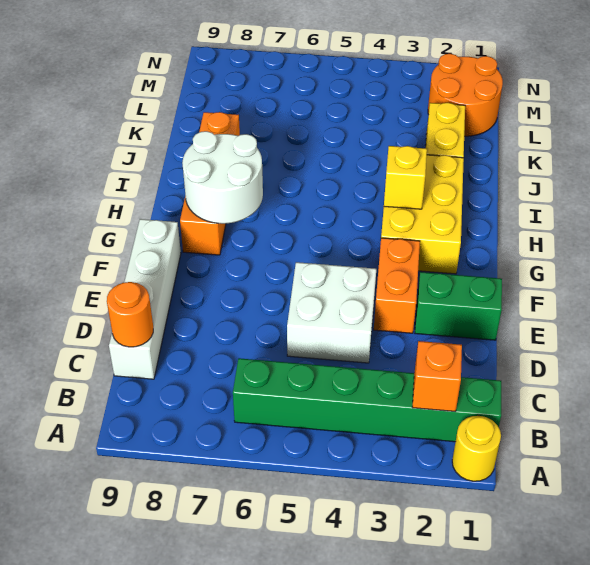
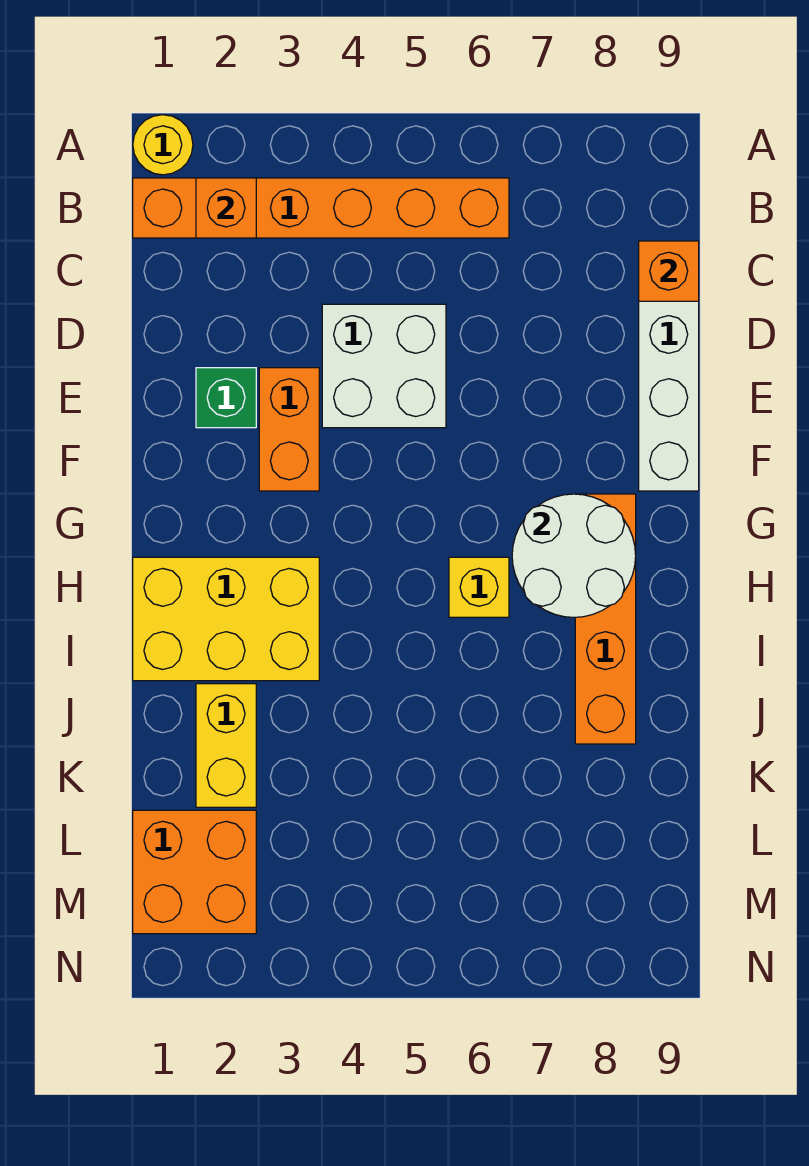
green brick B1:B6 level 1 -> orange brick B1:B6 level 1
orange round brick C9 level 2 -> orange brick C9 level 2
green brick E1:E2 level 1 -> green brick E2 level 1
yellow brick G2:I3 level 1 -> yellow brick H1:I3 level 1
yellow brick H3 level 2 -> yellow brick H6 level 1
orange round brick L1:M2 level 1 -> orange brick L1:M2 level 1

